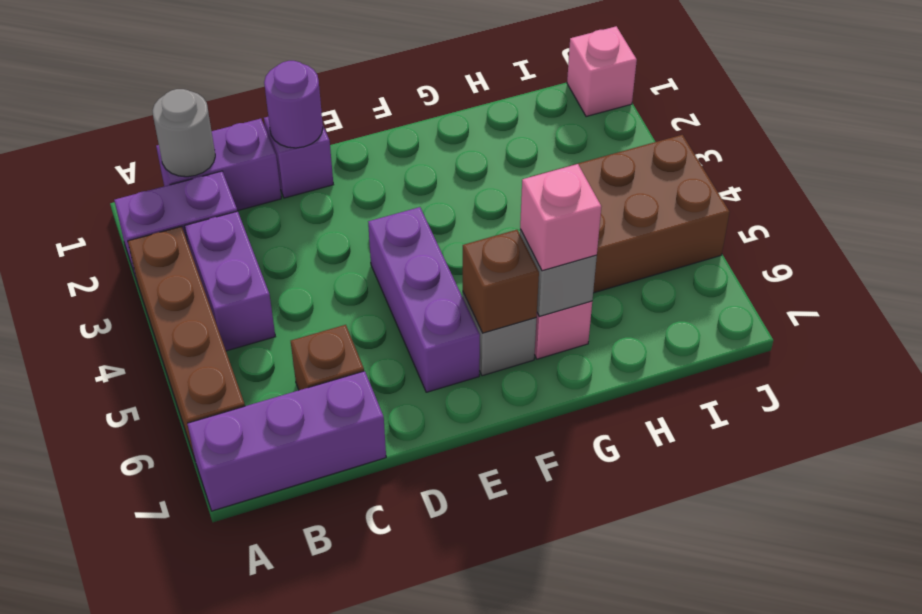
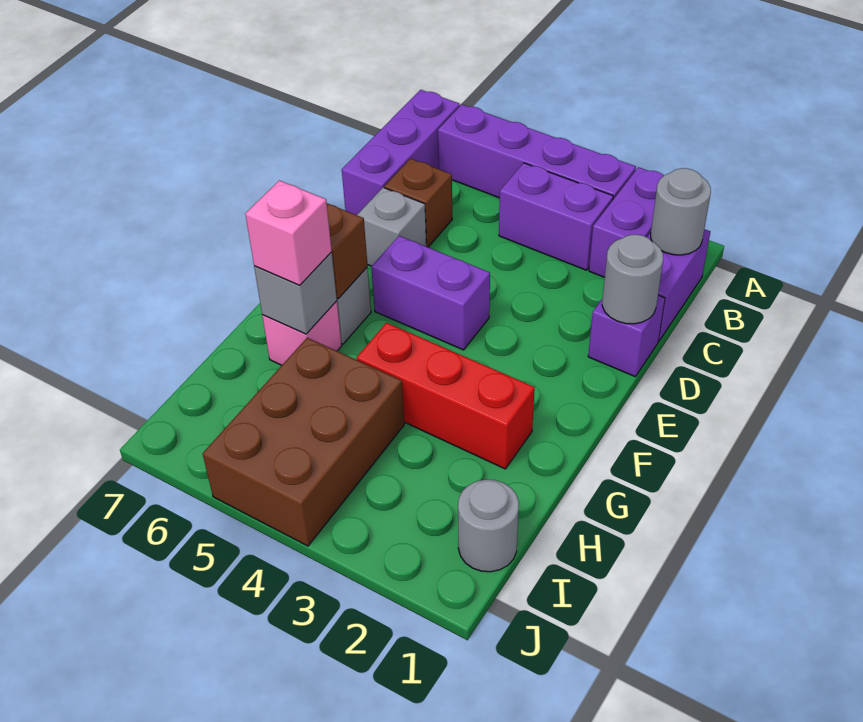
brown brick A3:A6 level 1 -> purple brick A3:A6 level 1
purple round brick D1 level 2 -> grey round brick D1 level 2
none -> grey brick D6 level 1
purple brick E4:E6 level 1 -> purple brick E4:E5 level 1
none -> red brick G2:G4 level 1
none -> grey round brick I1 level 1
pink brick J1 level 1 -> none

